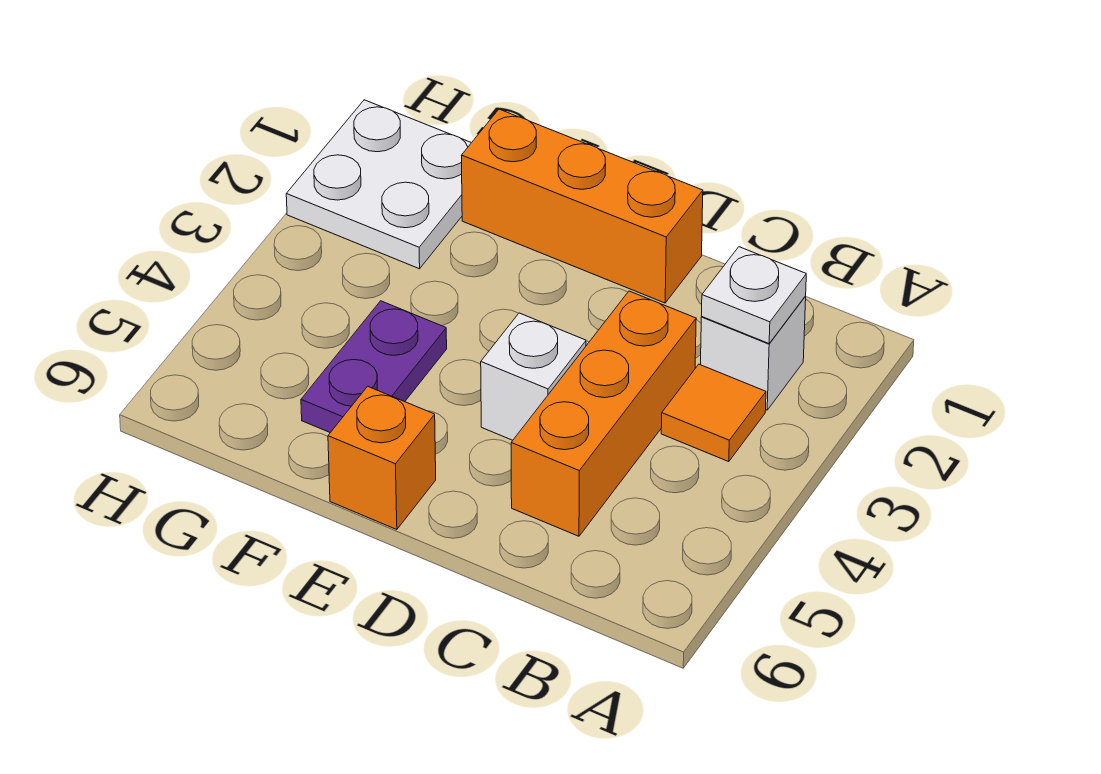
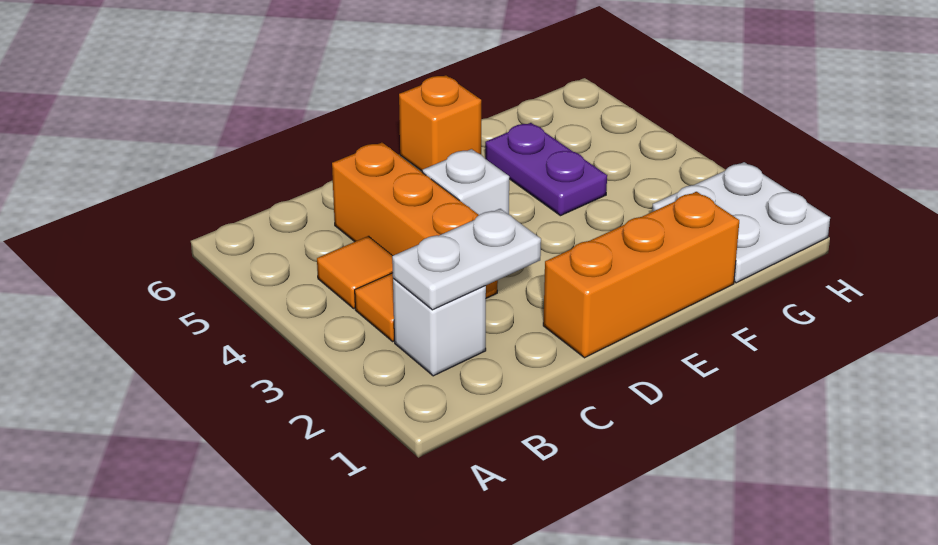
white plate B2 level 2 -> white plate B2:C2 level 2
none -> orange tile B4 level 1

